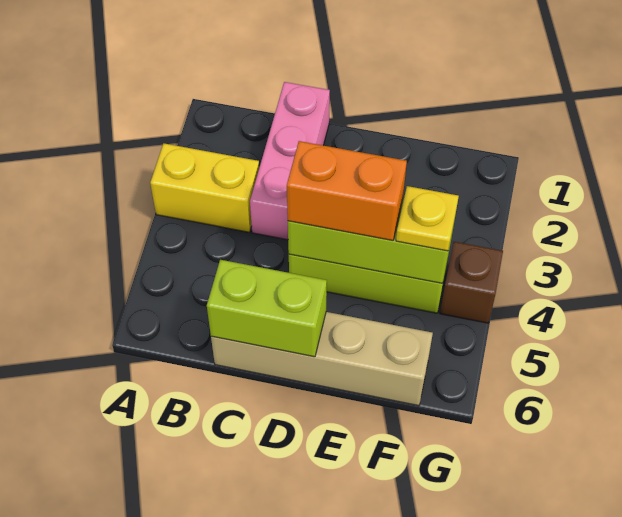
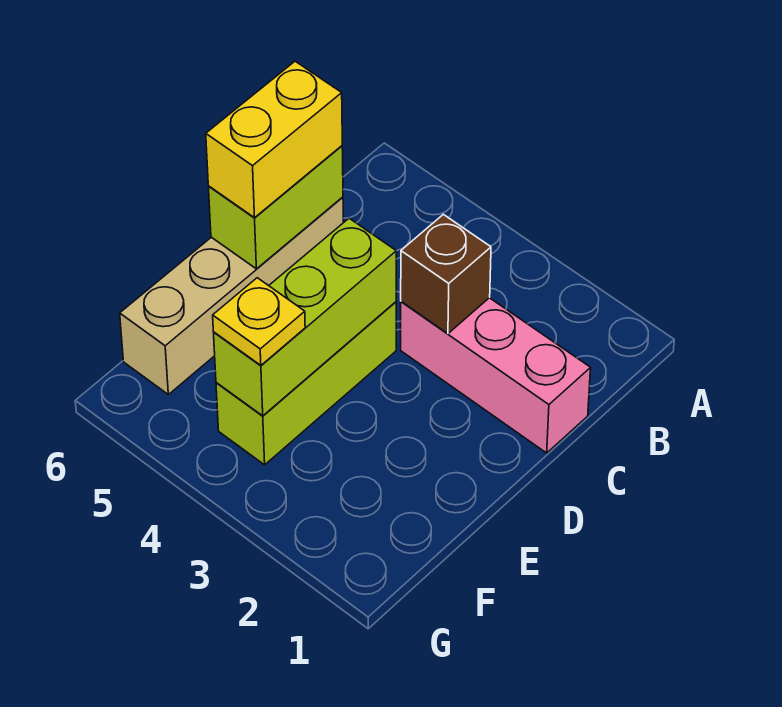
yellow brick A3:B3 level 1 -> yellow brick C6:D6 level 3
orange brick D4:E4 level 3 -> none
brown brick G4 level 1 -> brown brick C3 level 2

